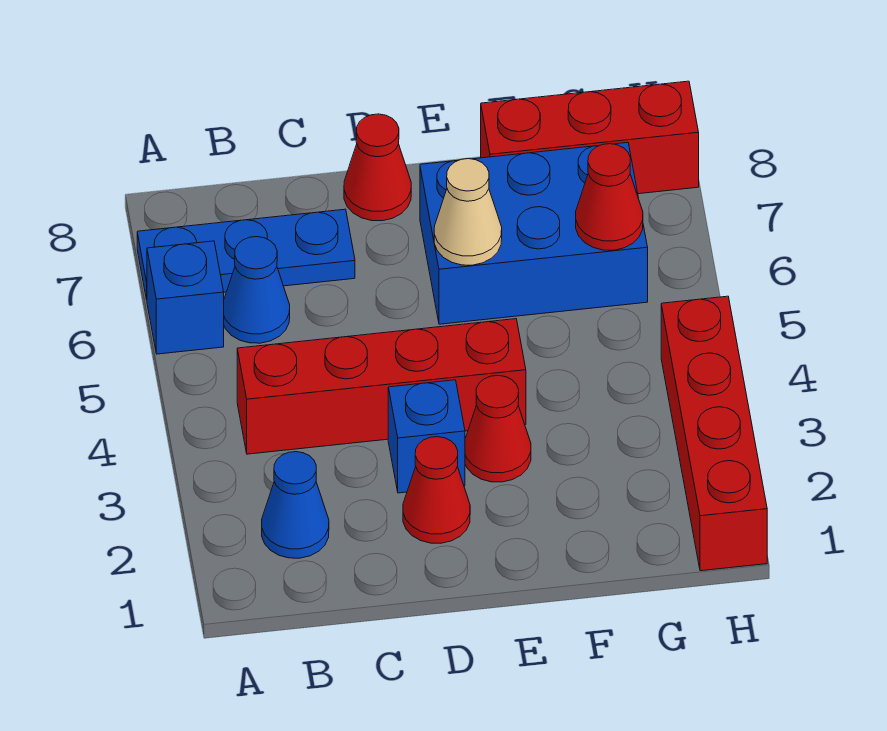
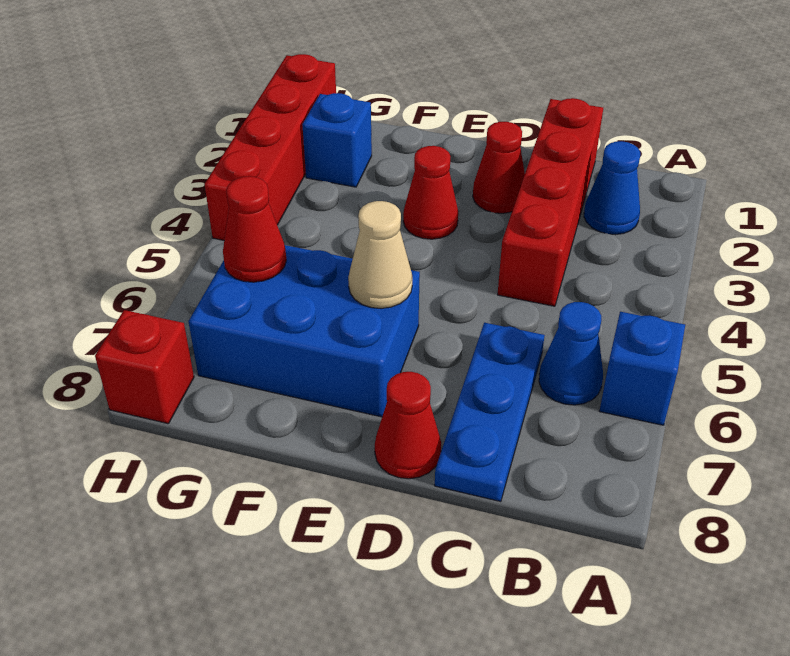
blue plate A7:C7 level 1 -> blue plate C6:C8 level 1
red brick B4:E4 level 1 -> red brick C1:C4 level 1
blue brick D3 level 1 -> blue brick G2 level 1
red brick F8:H8 level 1 -> red brick H8 level 1

